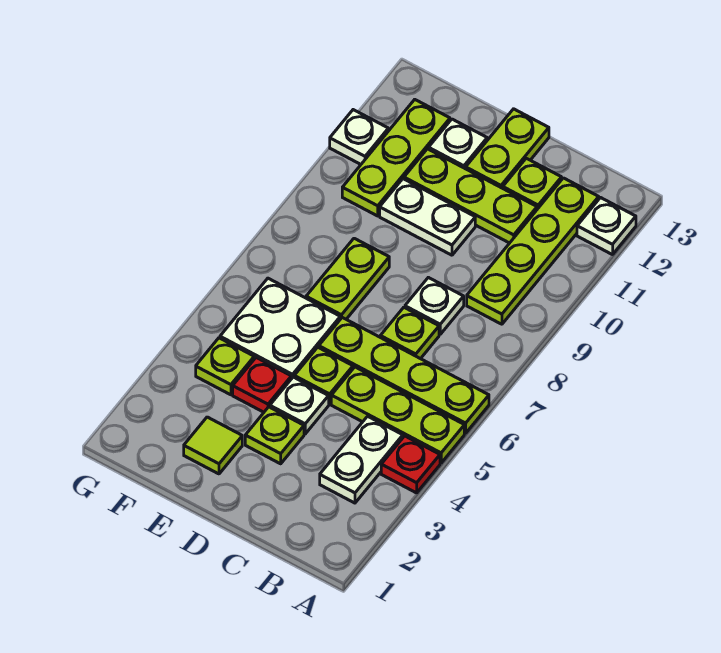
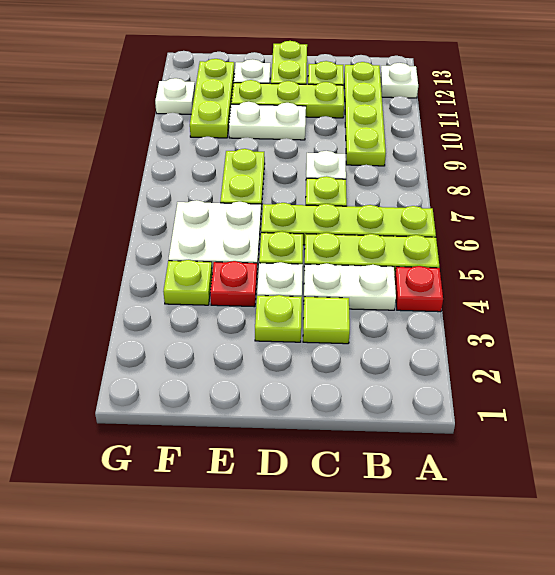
white plate B3:B4 level 1 -> white plate B4:C4 level 1
lime tile E2 level 1 -> lime tile C3 level 1

